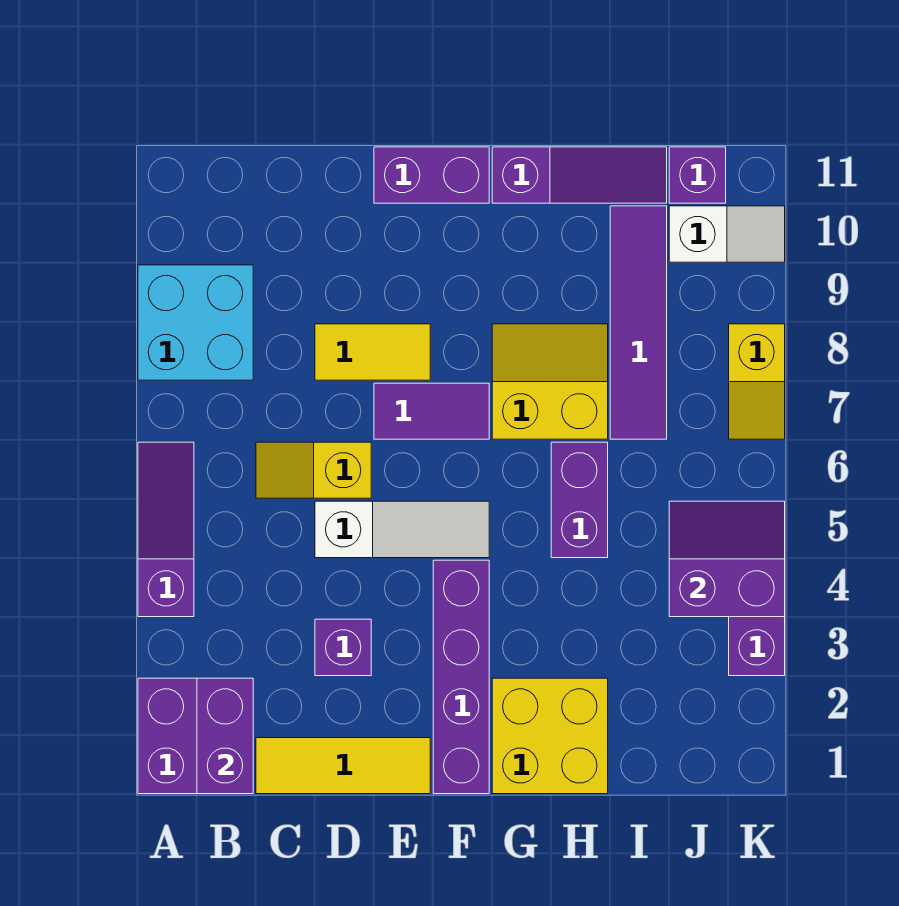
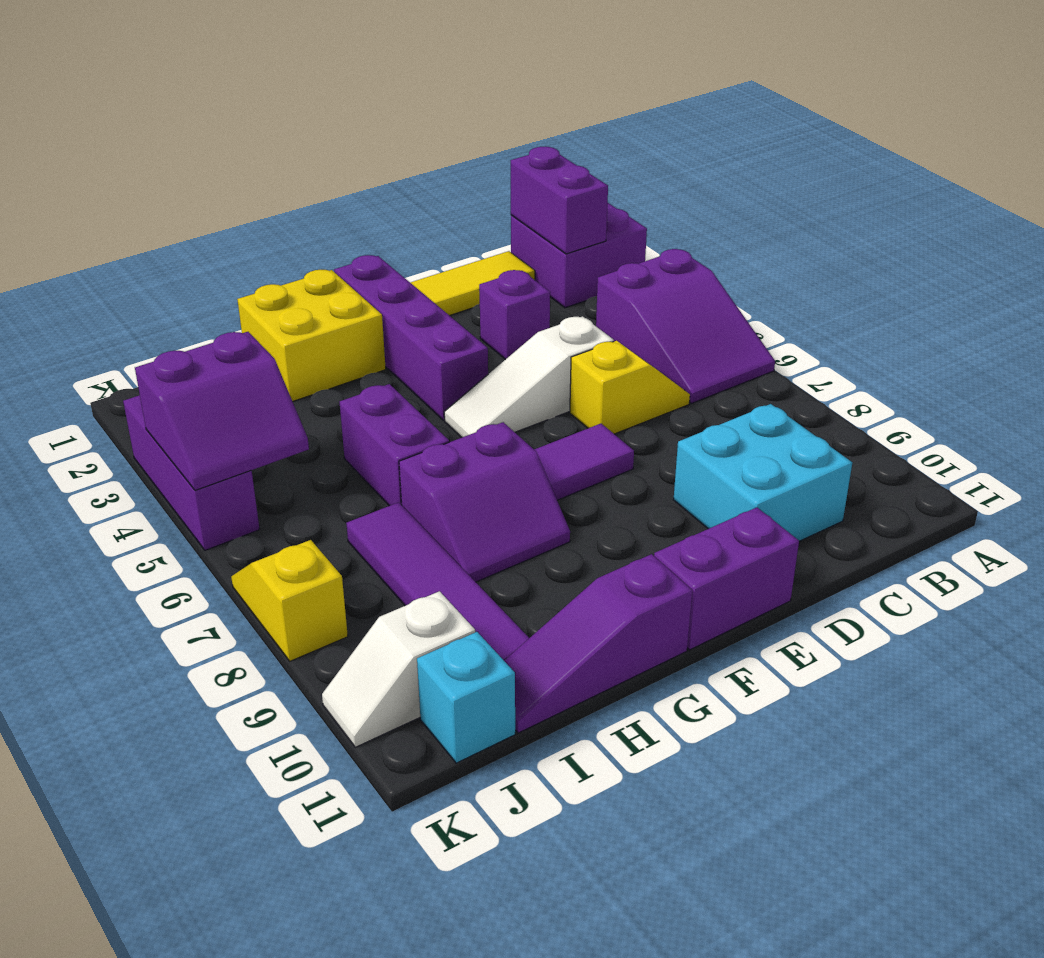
purple slope A4:A6 level 1 top 4 -> purple slope A4:B6 level 1 top 4
cyan brick A8:B9 level 1 -> cyan brick C9:D10 level 1
yellow tile D8:E8 level 1 -> none
yellow slope G7:H8 level 1 top 7 -> purple slope G7:H8 level 1 top 7
purple brick J11 level 1 -> cyan brick J11 level 1

